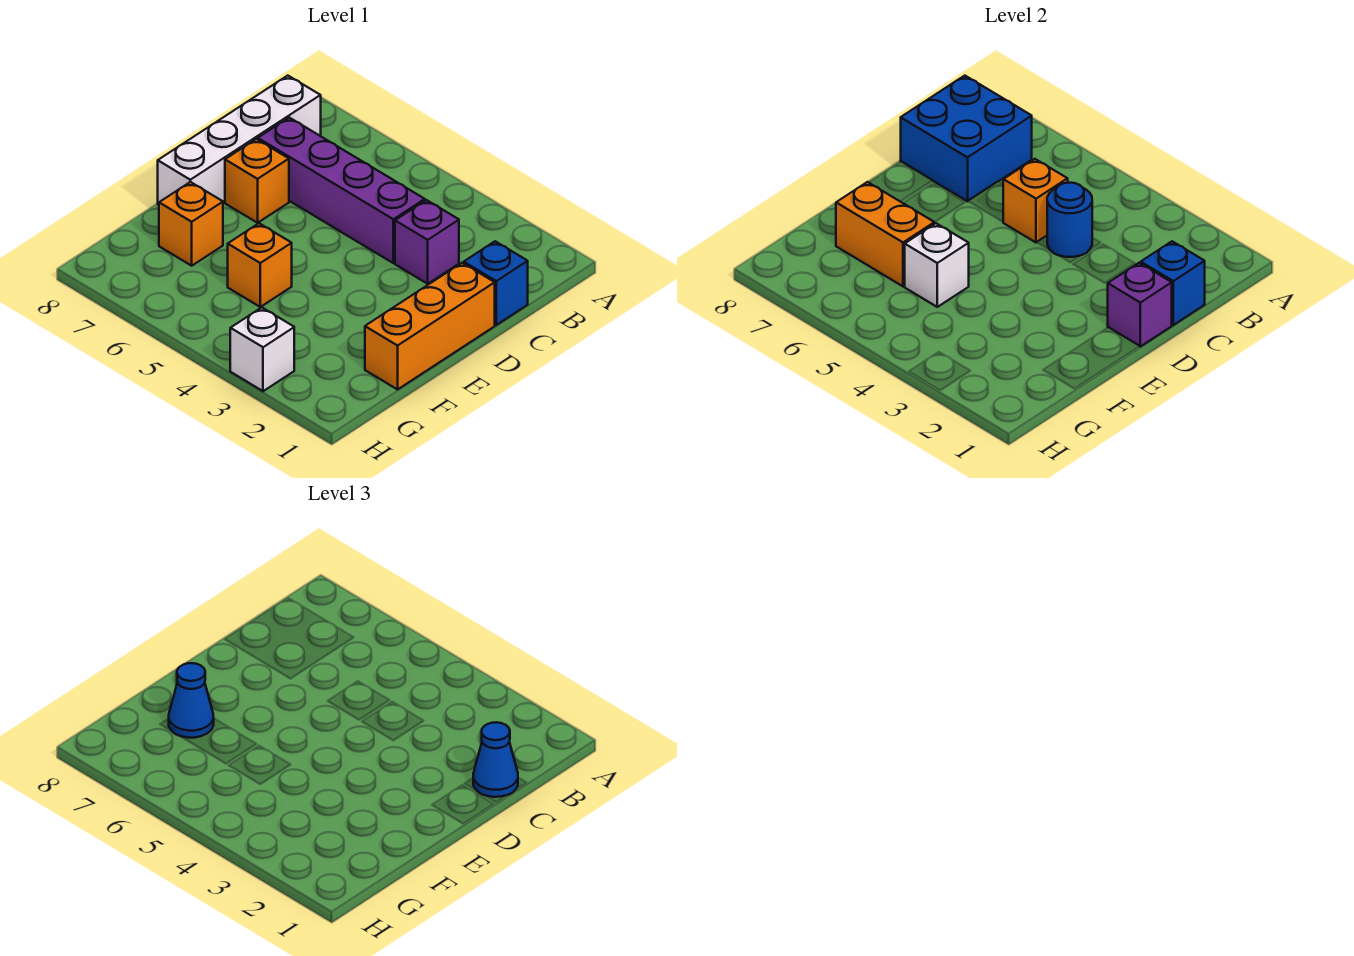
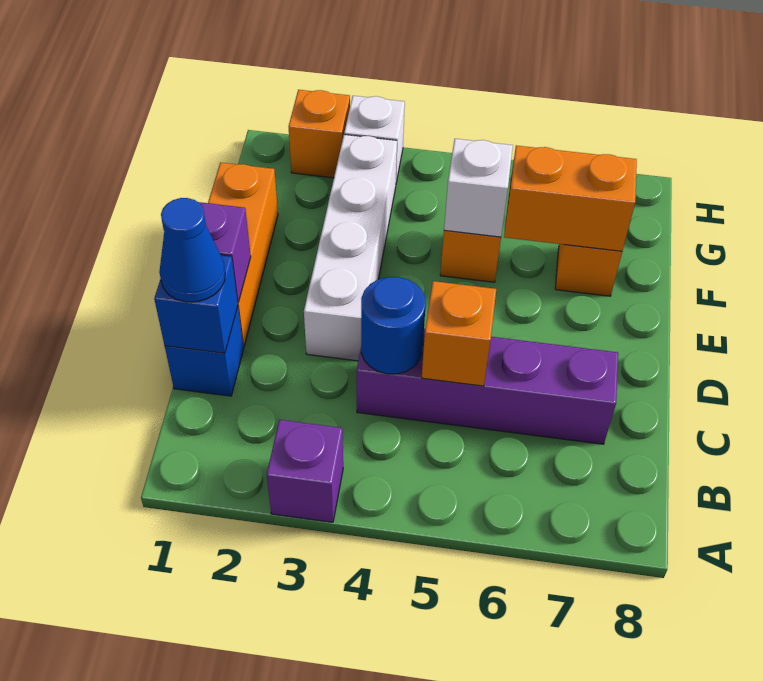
blue brick B7:C8 level 2 -> none
white brick B8:E8 level 1 -> white brick D3:G3 level 1
purple brick C3 level 1 -> purple brick A3 level 1
orange brick D7 level 1 -> orange brick H2 level 1
blue cone F7 level 3 -> none

